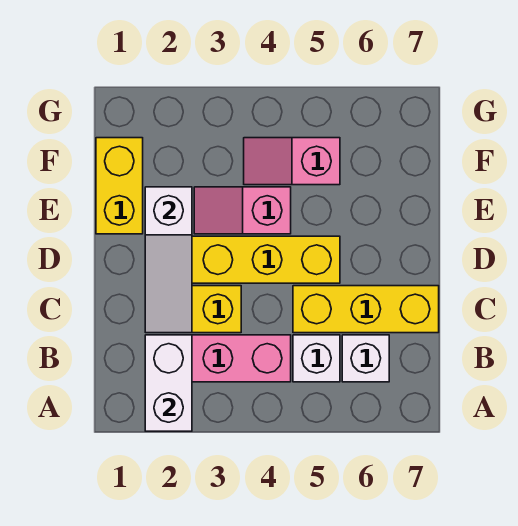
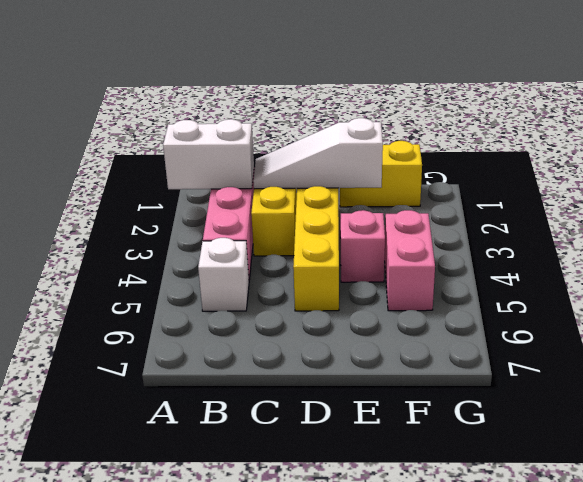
white brick B6 level 1 -> none
yellow brick C5:C7 level 1 -> none
pink slope F4:F5 level 1 top 5 -> pink brick F4:F5 level 1

